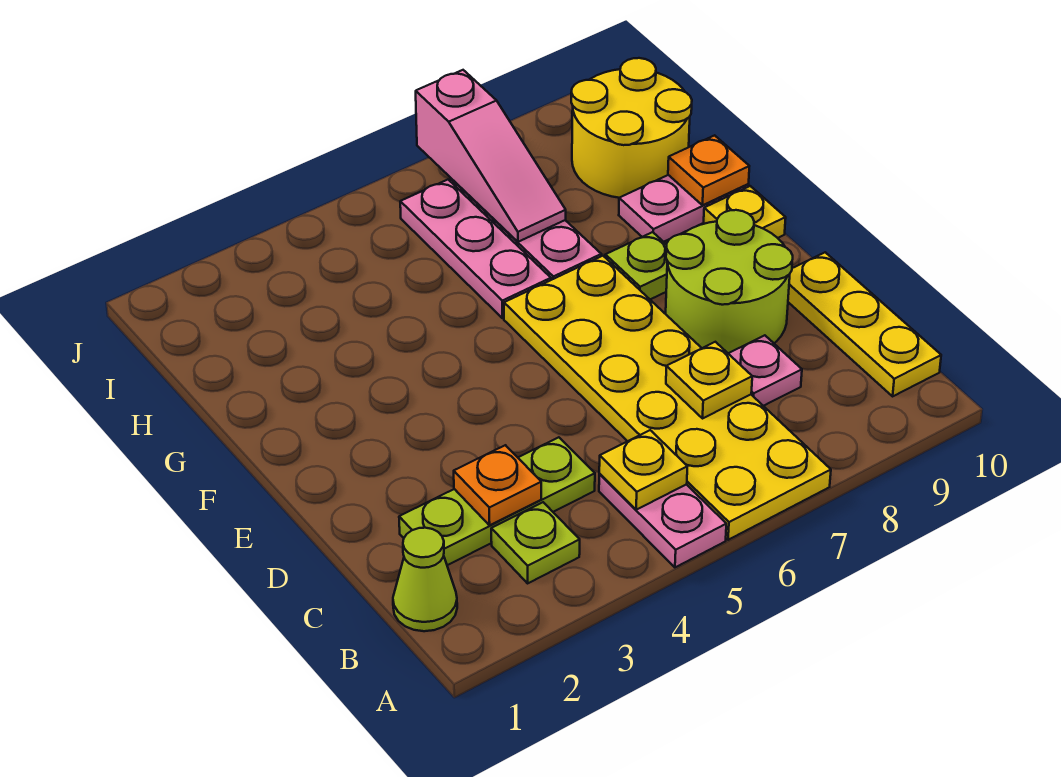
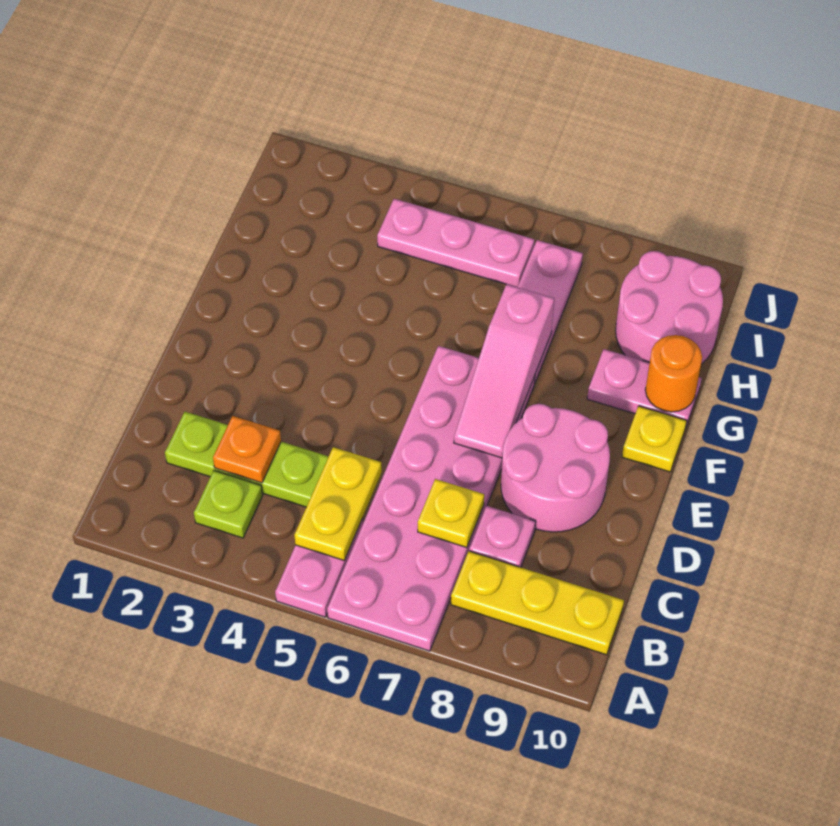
yellow plate A6:F7 level 1 -> pink plate A6:F7 level 1
lime cone B1 level 1 -> none
yellow plate B5 level 2 -> yellow plate B5:C5 level 2
yellow plate B10:D10 level 1 -> yellow plate B8:B10 level 1
lime round brick D8:E9 level 1 -> pink round brick D8:E9 level 1
lime plate F8 level 1 -> none
pink plate G6:I6 level 1 -> pink plate I4:I6 level 1
orange plate G10 level 2 -> orange round brick G10 level 2
pink slope H7:J7 level 2 top J -> pink slope E7:G7 level 2 top G
yellow round brick H9:I10 level 1 -> pink round brick H9:I10 level 1

